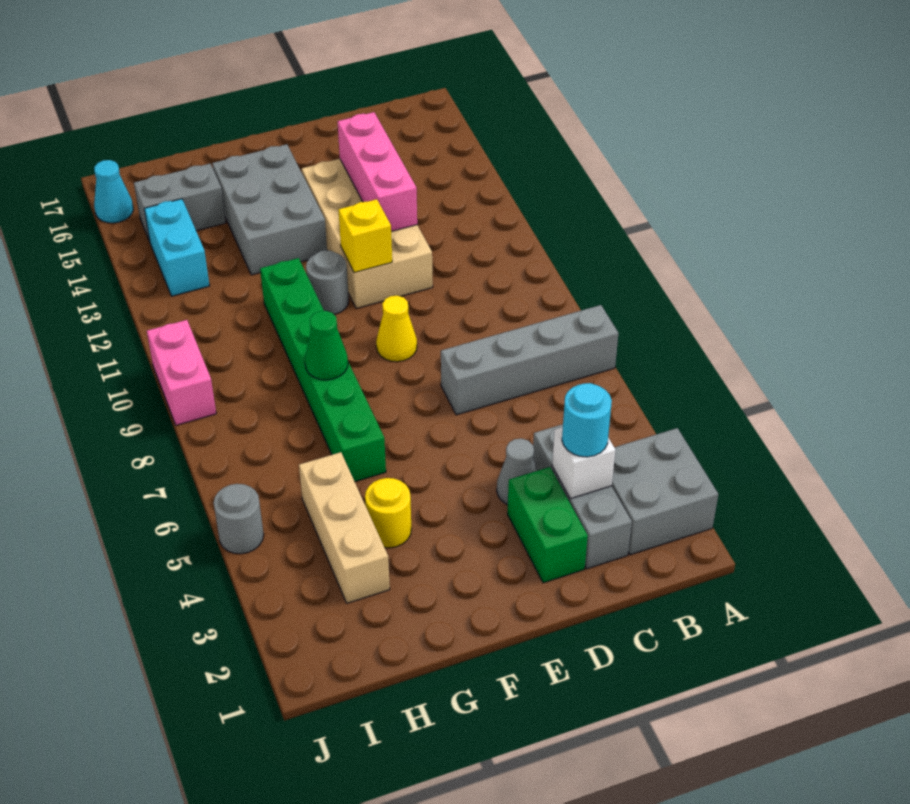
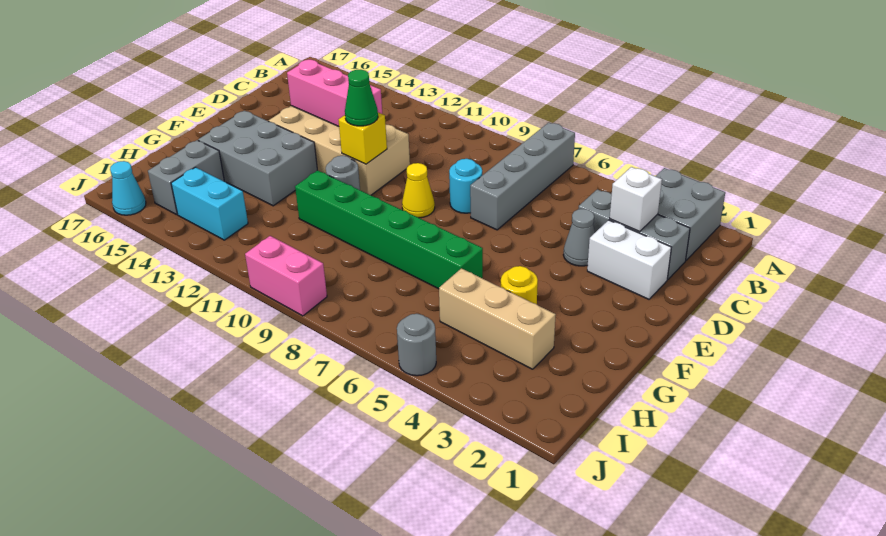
cyan round brick C3 level 3 -> cyan round brick D8 level 1
green brick D2:D3 level 1 -> white brick D2:D3 level 1
green cone G8 level 2 -> green cone E11 level 3

